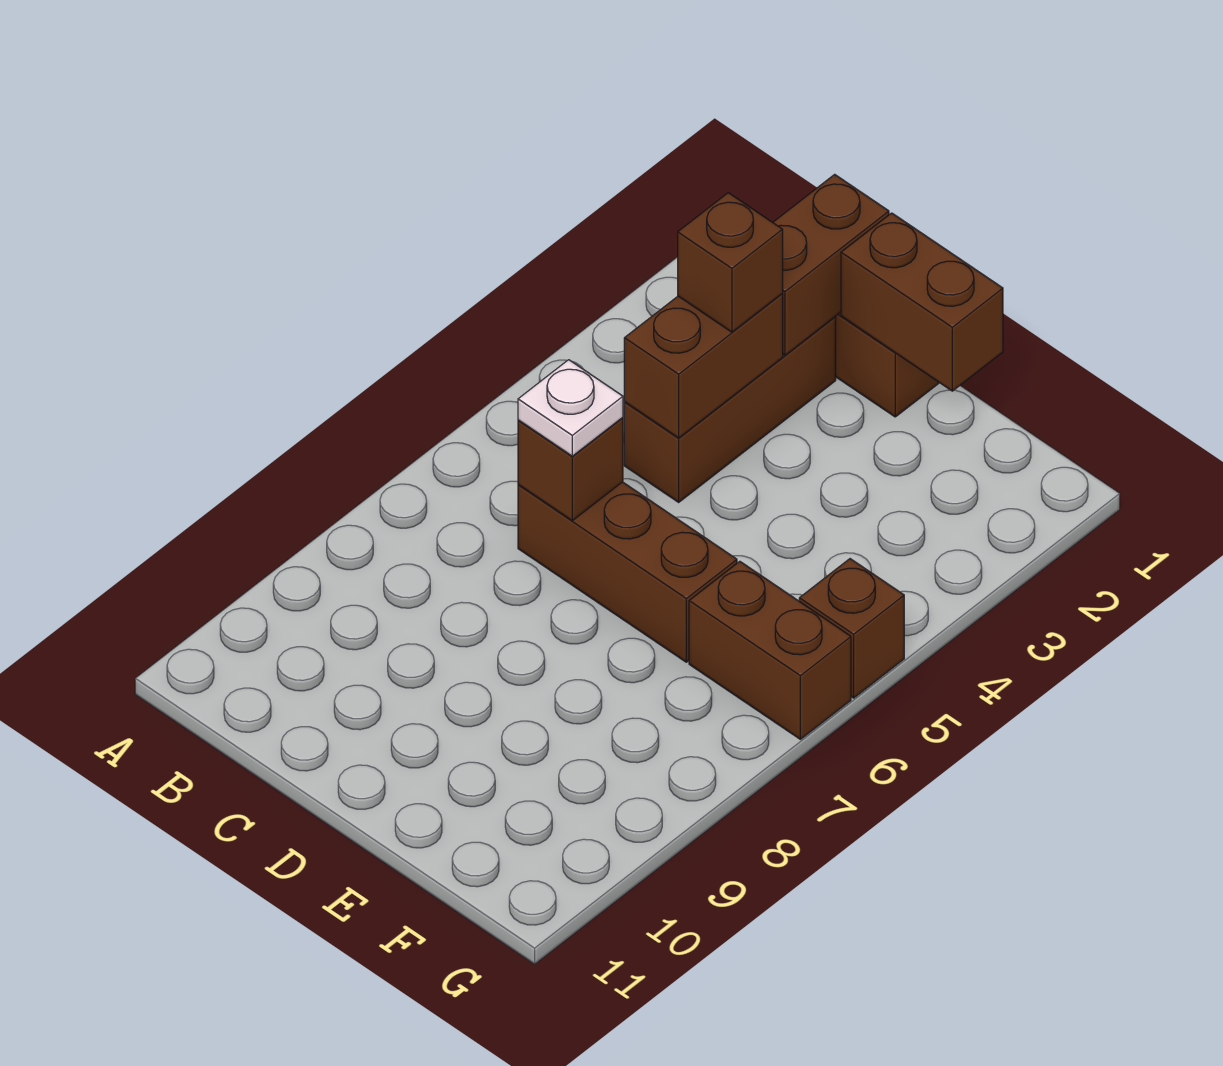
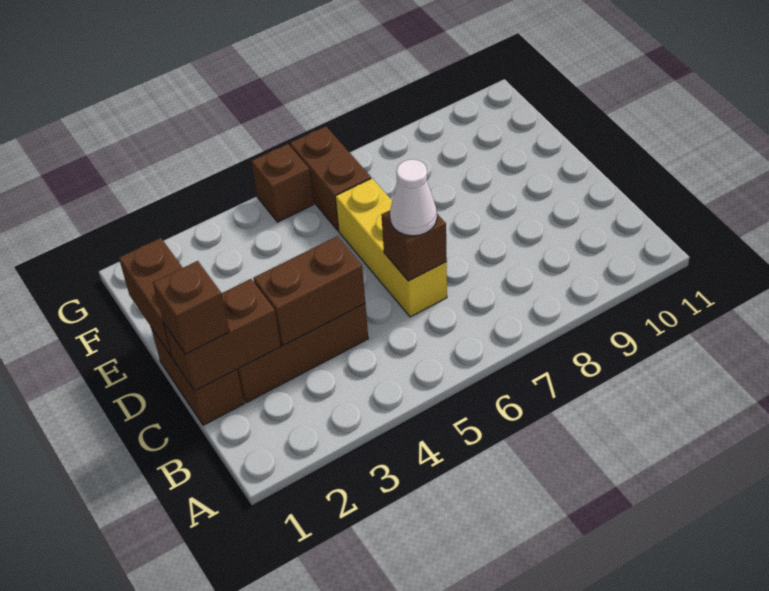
brown brick C3 level 3 -> brown brick C1 level 3
brown brick C6:E6 level 1 -> yellow brick C6:E6 level 1
white plate C6 level 3 -> white cone C6 level 3

